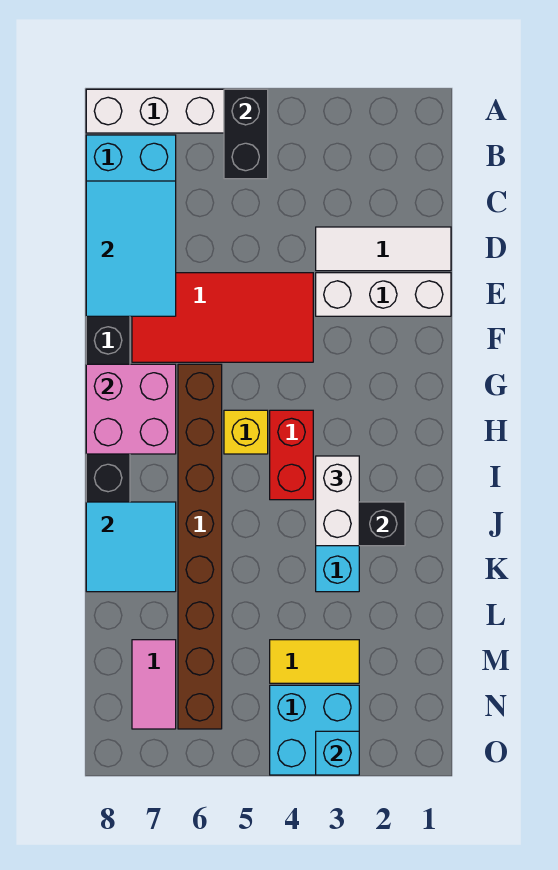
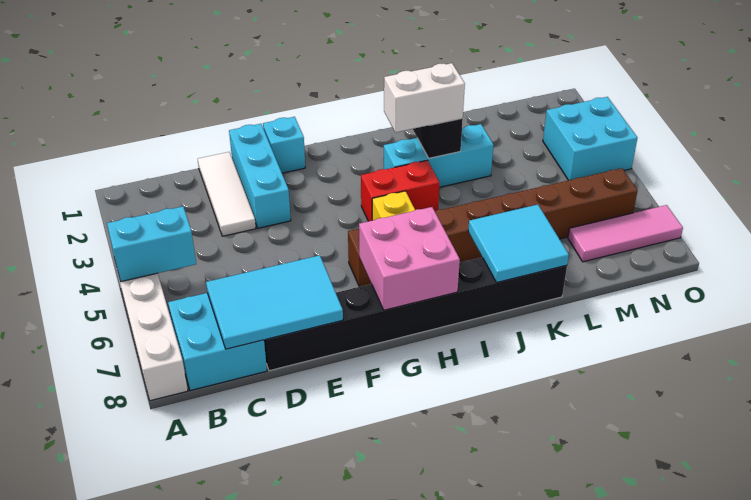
black brick A5:B5 level 2 -> cyan brick A5:B5 level 2
white brick E1:E3 level 1 -> cyan brick E1:E3 level 1
red tile E4:F7 level 1 -> none
yellow tile M3:M4 level 1 -> none
pink tile M7:N7 level 1 -> pink tile M7:O7 level 1
cyan brick O3 level 2 -> cyan brick F1 level 1

